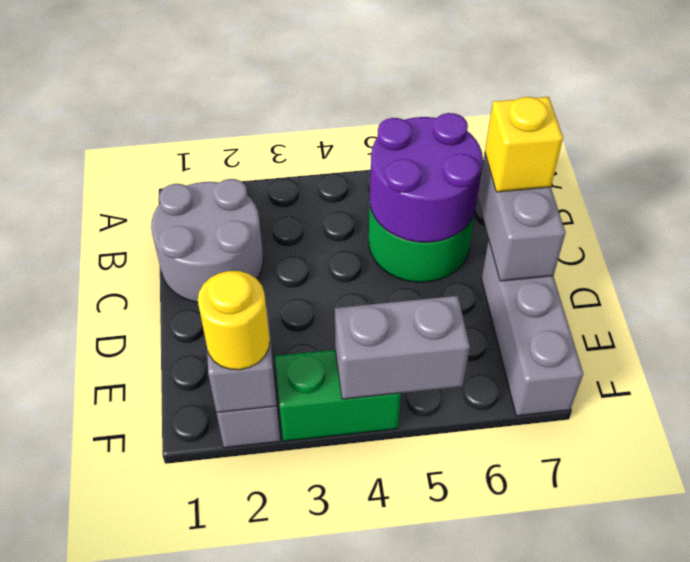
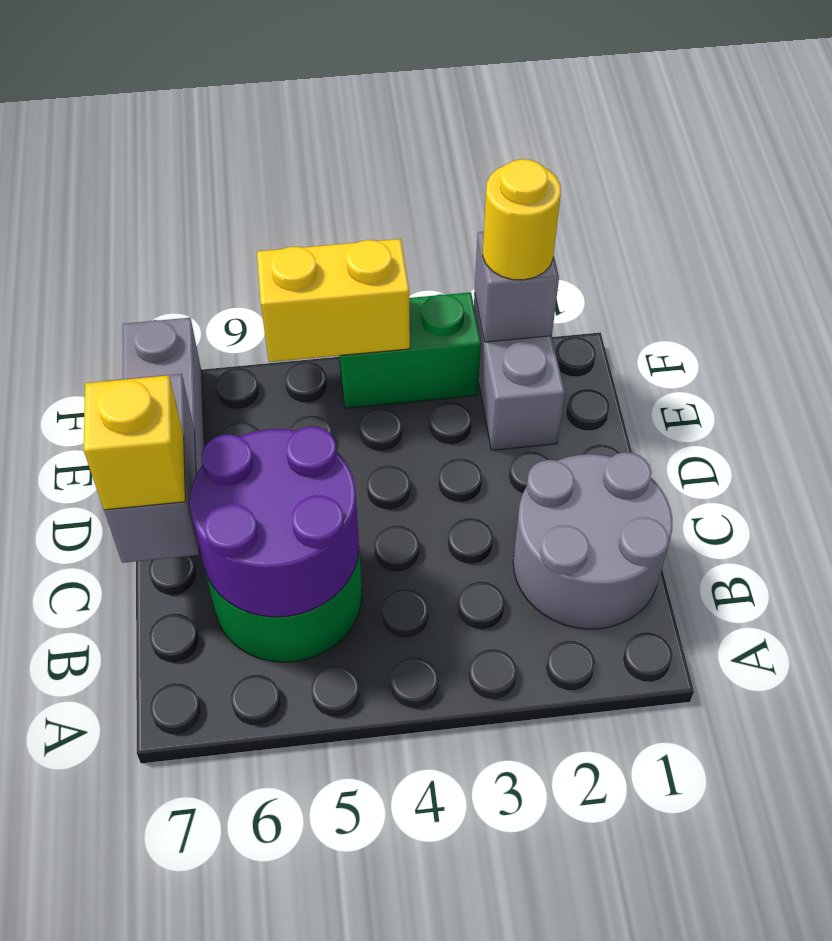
grey brick F4:F5 level 2 -> yellow brick F4:F5 level 2

